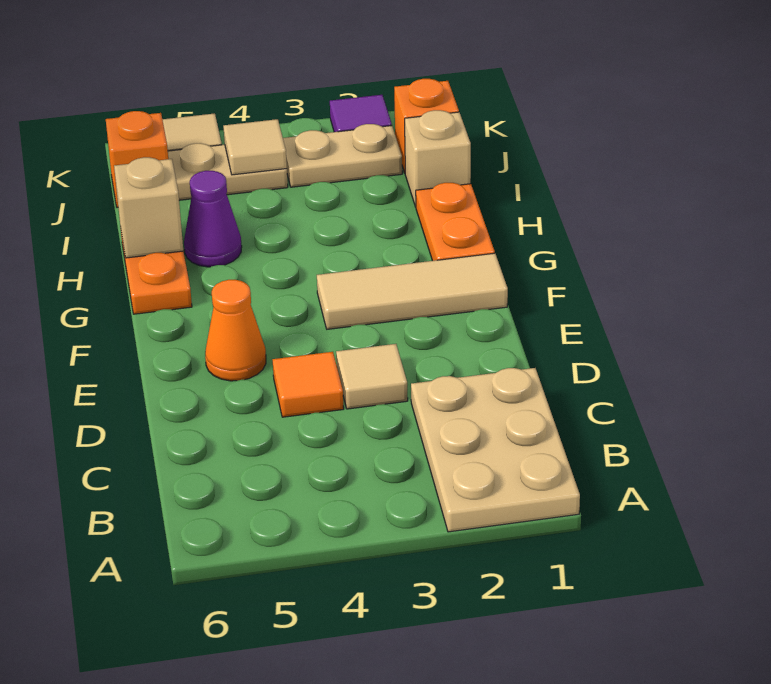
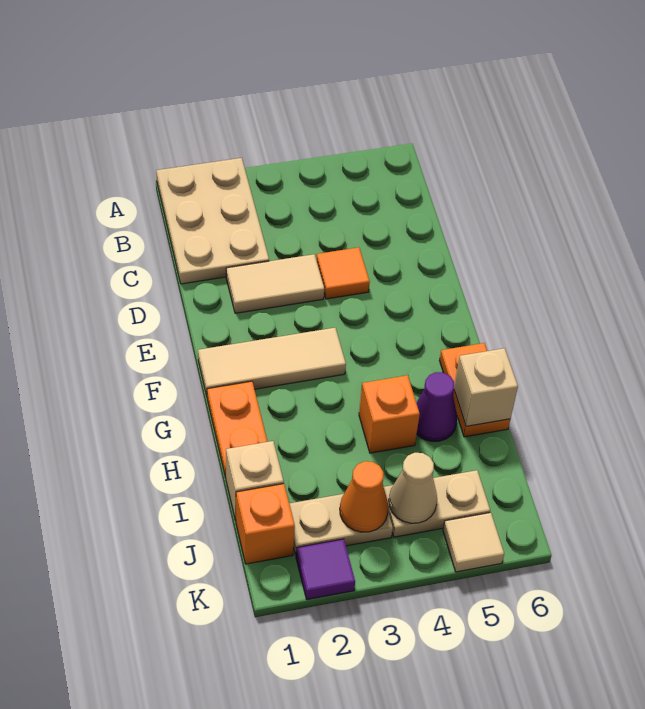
tan tile D3 level 1 -> tan tile D2:D3 level 1
orange cone E5 level 1 -> orange cone J3 level 2
tan tile J4 level 2 -> tan cone J4 level 2
orange brick J6 level 1 -> orange brick H4 level 1

